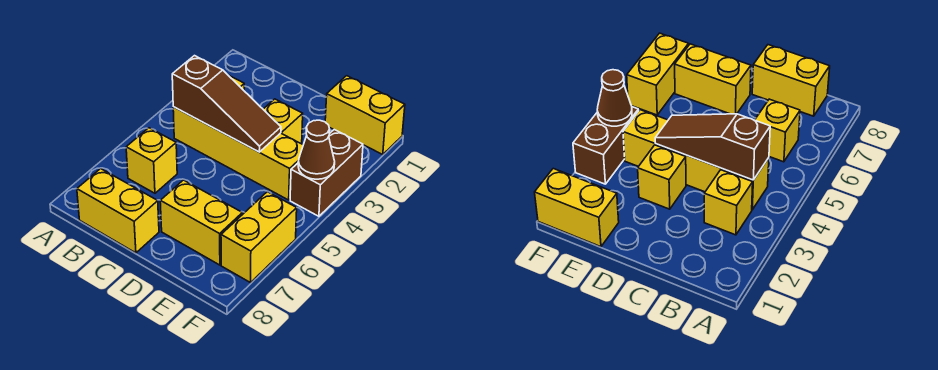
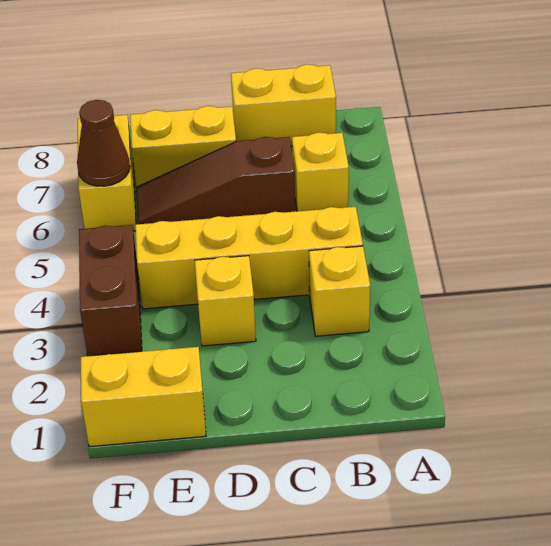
brown slope B4:D4 level 2 top B -> brown slope C6:E6 level 1 top C
brown cone F4 level 2 -> brown cone F6 level 2

